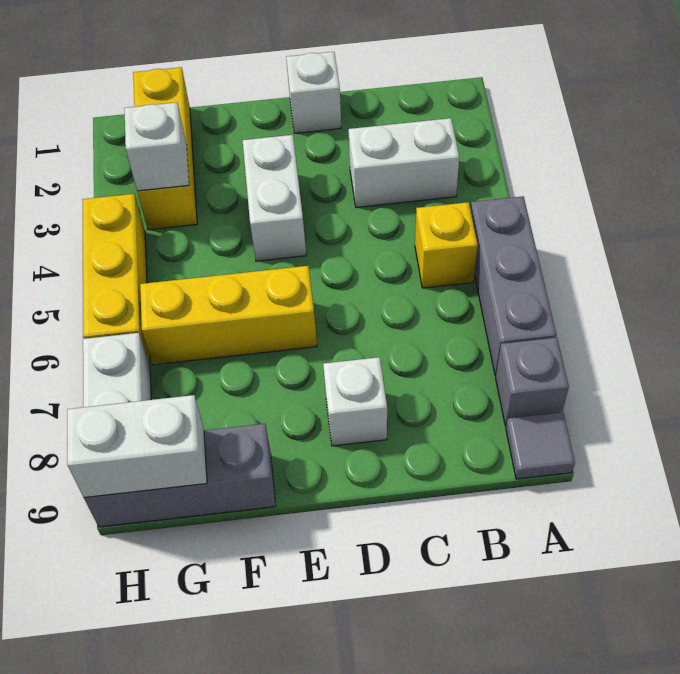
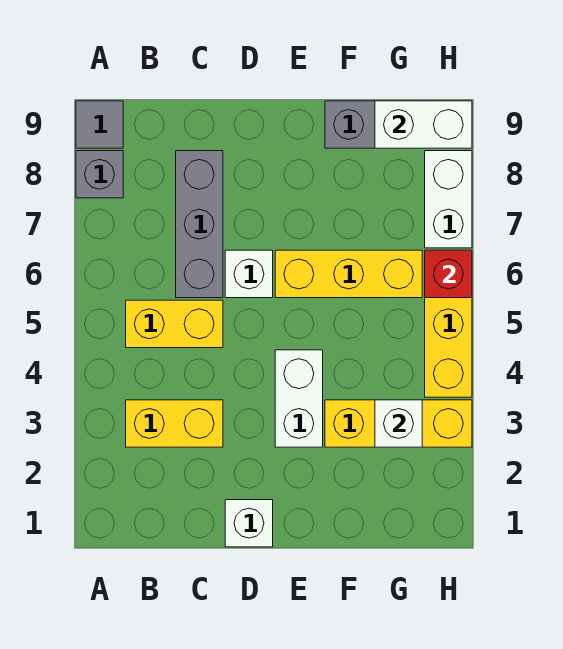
grey brick A5:A7 level 1 -> grey brick C6:C8 level 1
white brick B3:C3 level 1 -> yellow brick B3:C3 level 1
yellow brick B5 level 1 -> yellow brick B5:C5 level 1
white brick D8 level 1 -> white brick D6 level 1
yellow brick G1:G3 level 1 -> yellow brick F3:H3 level 1
none -> red brick H6 level 2

